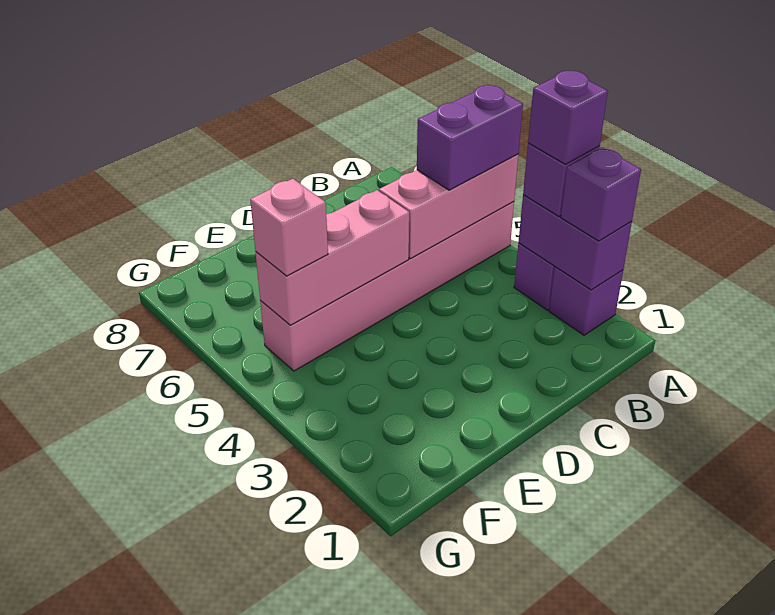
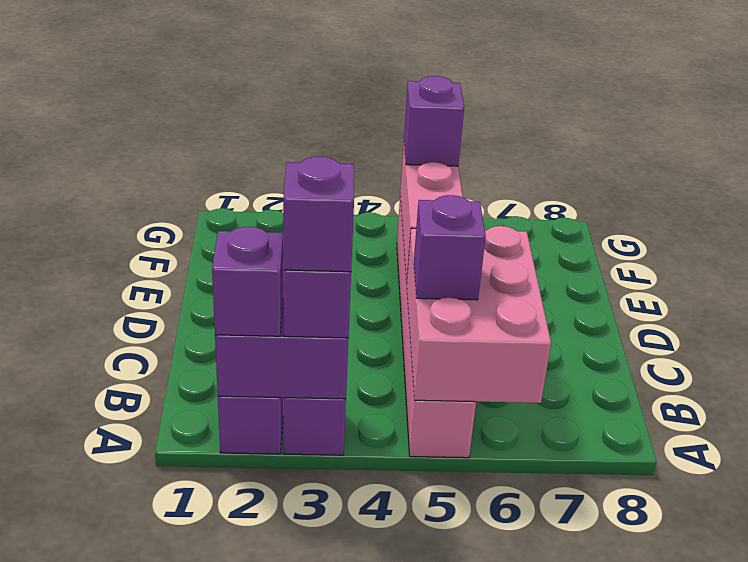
pink brick A5:C5 level 2 -> pink brick A5:C6 level 2
purple brick A5:B5 level 3 -> purple brick B5 level 3
pink brick F5 level 3 -> purple brick F5 level 3

